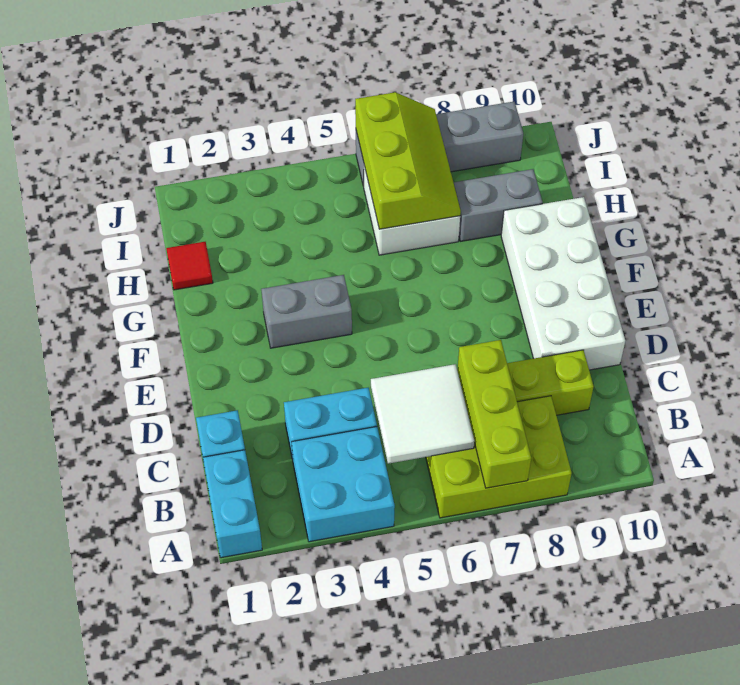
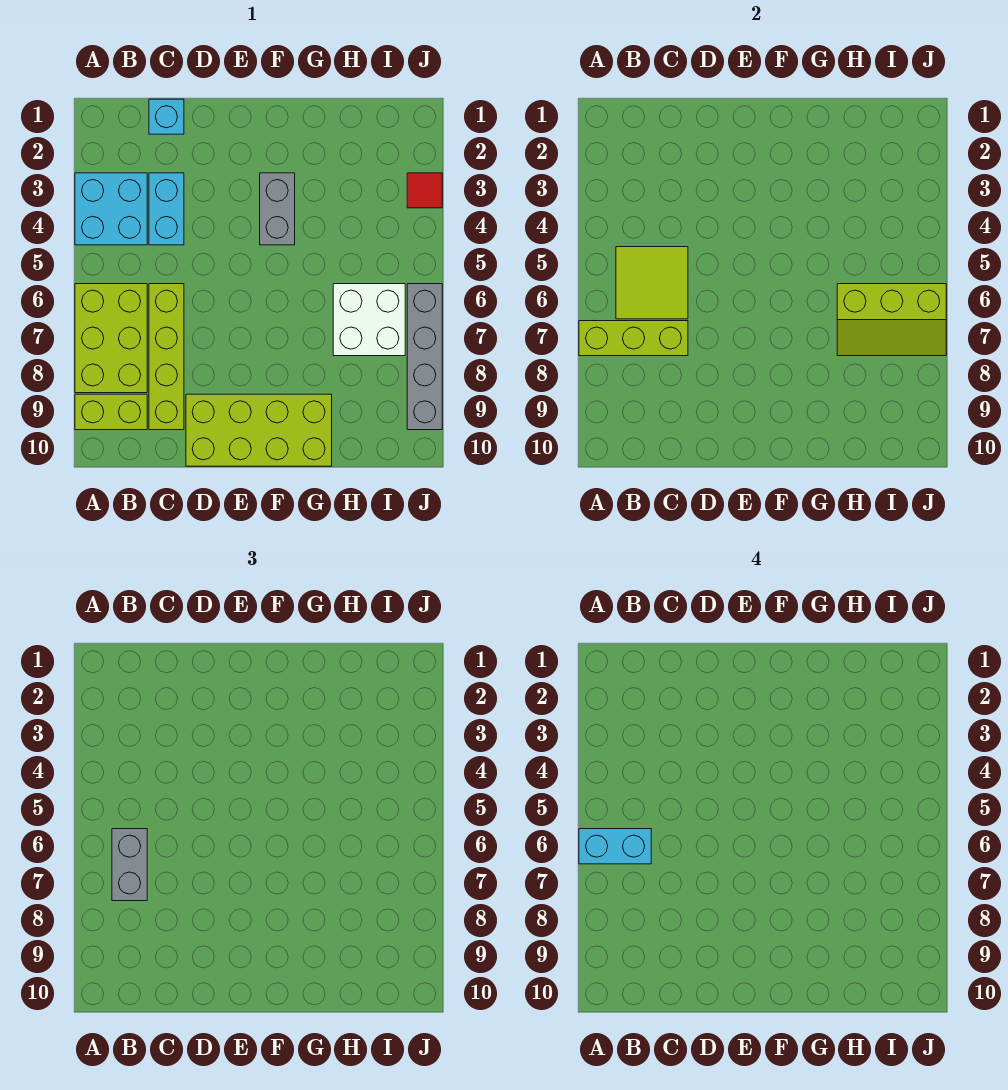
cyan brick A1:B1 level 1 -> cyan brick A6:B6 level 4
none -> lime brick A9:B9 level 1
white tile B5:C6 level 2 -> lime tile B5:C6 level 2
white brick D9:G10 level 1 -> lime brick D9:G10 level 1
red tile H1 level 1 -> red tile J3 level 1
grey brick H8:H9 level 1 -> grey brick B6:B7 level 3

